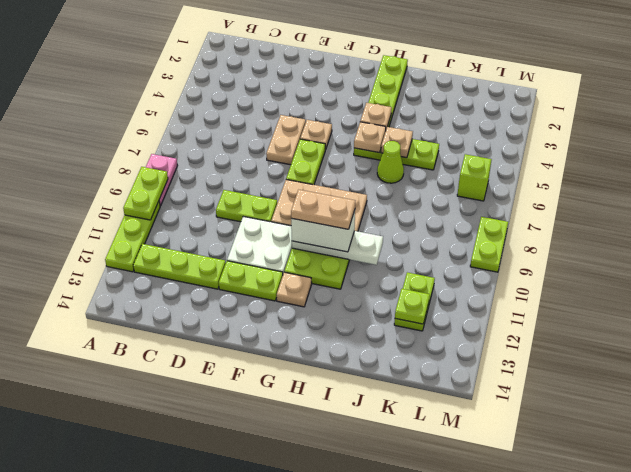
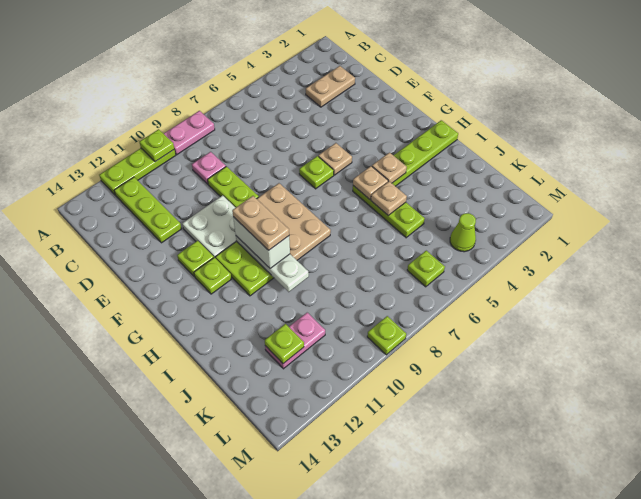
lime plate A9:A10 level 2 -> lime plate A10 level 2
none -> pink plate C9 level 1
tan plate E5:E6 level 1 -> tan plate C2:C3 level 1
lime plate E12:F12 level 1 -> lime plate F12 level 1
lime plate F6:F7 level 1 -> lime plate F6 level 1
tan plate G12 level 1 -> lime plate G12 level 1
lime cone I6 level 1 -> lime cone L4 level 1
lime plate K11:K12 level 1 -> pink plate K11:K12 level 1
lime brick L6 level 1 -> lime plate L6 level 1
lime plate M8:M9 level 1 -> lime plate M9 level 1

